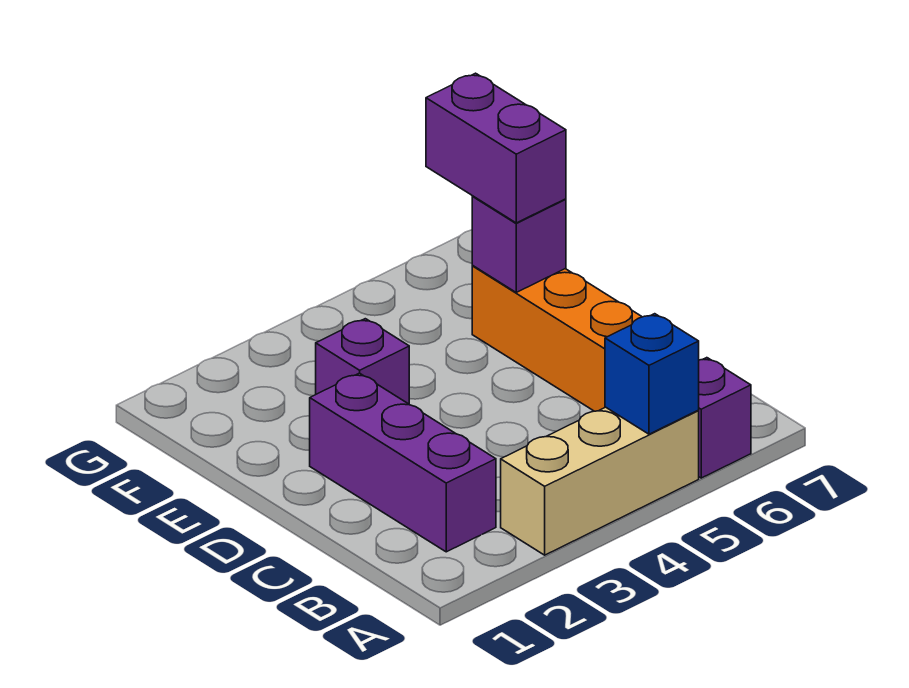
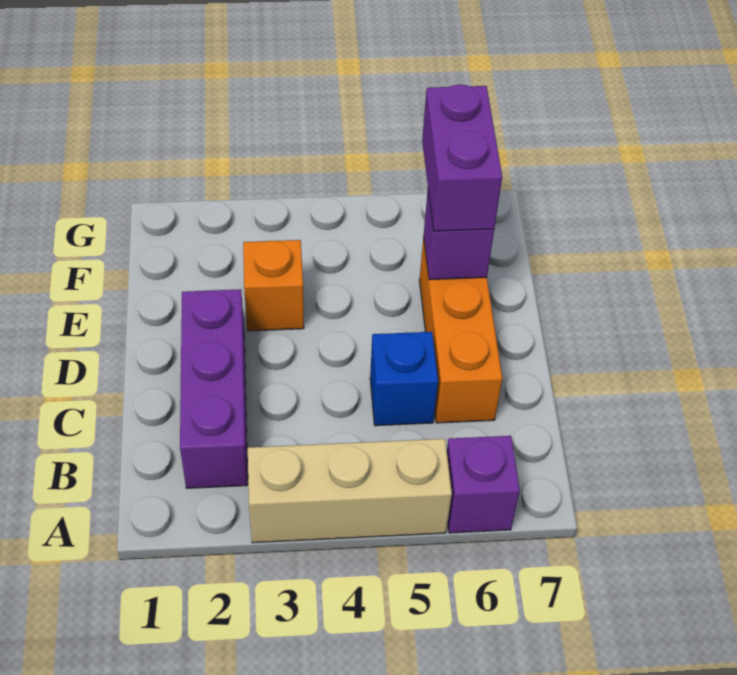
blue brick A5 level 2 -> blue brick C5 level 1
purple brick E3 level 1 -> orange brick E3 level 1

